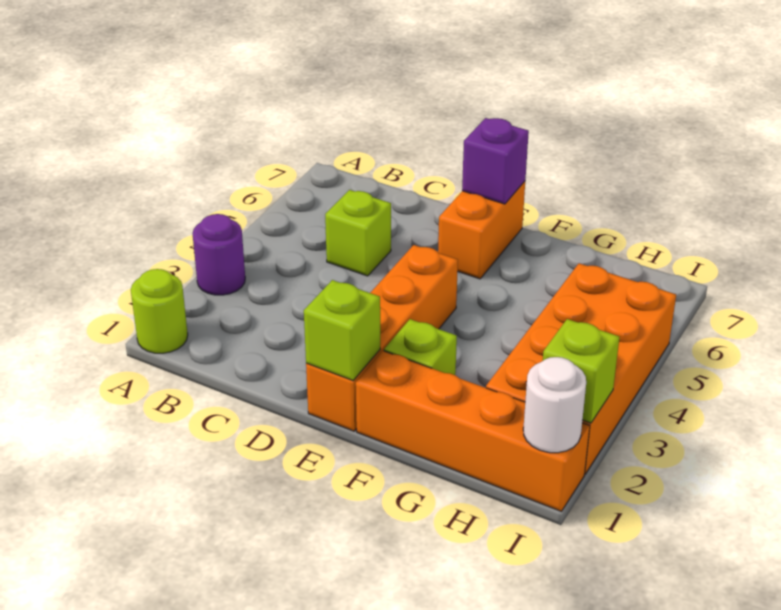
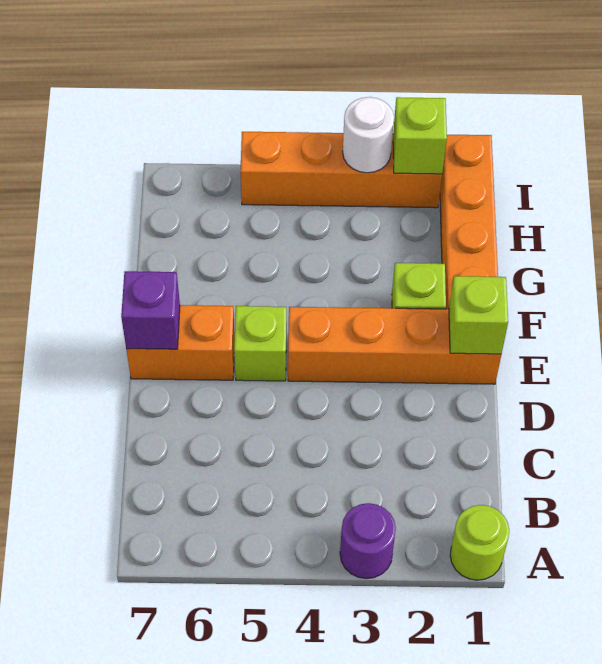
lime brick C5 level 1 -> lime brick E5 level 1
orange brick H2:I5 level 1 -> orange brick I2:I5 level 1
white round brick I1 level 2 -> white round brick I3 level 2

